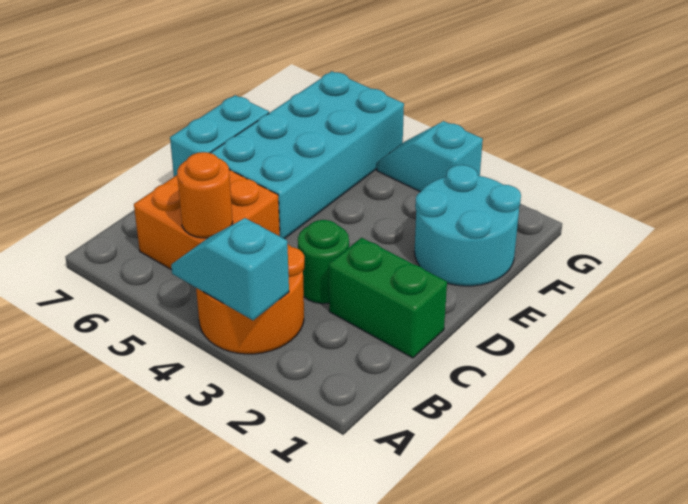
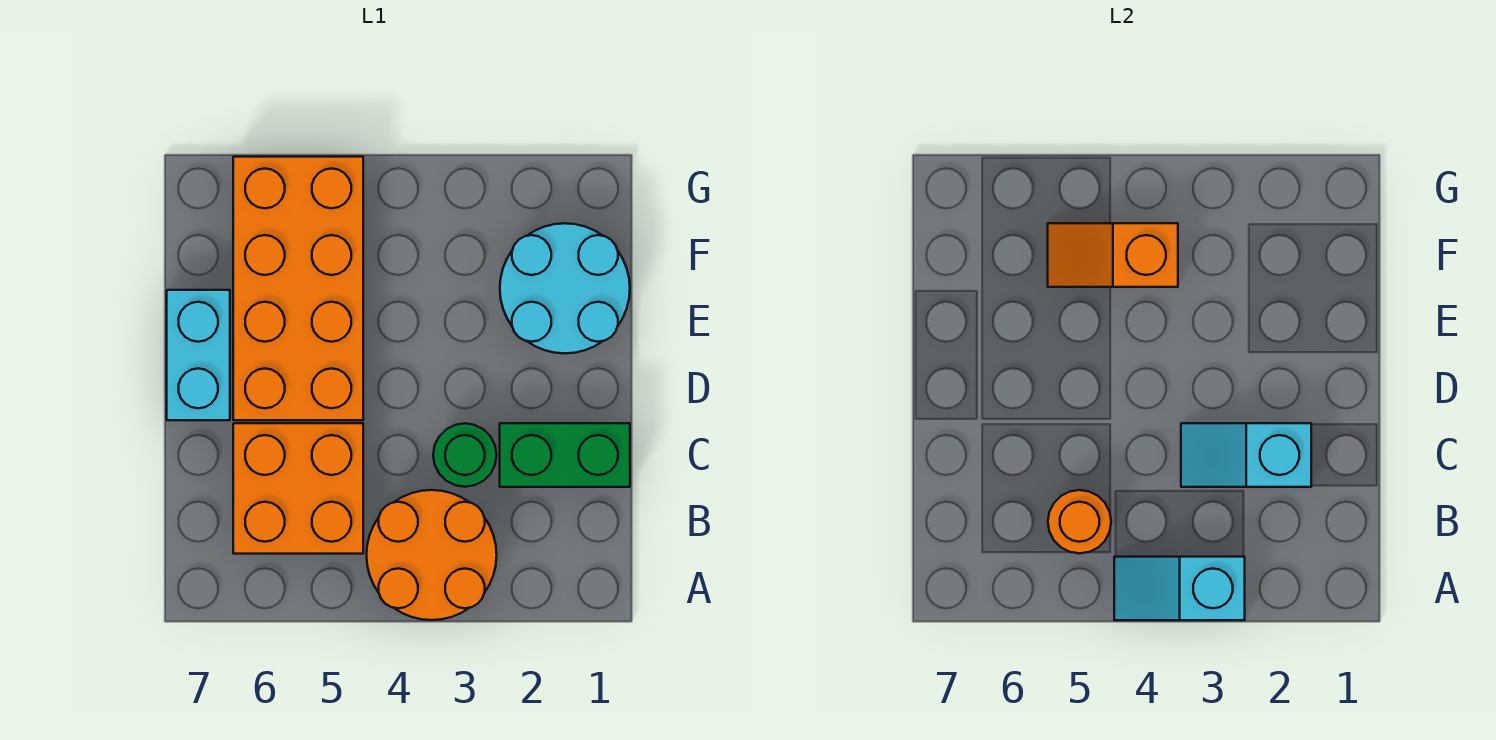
cyan brick D5:G6 level 1 -> orange brick D5:G6 level 1
none -> orange slope F4:F5 level 2 top 4
cyan slope G3:G4 level 1 top 3 -> cyan slope C2:C3 level 2 top 2

